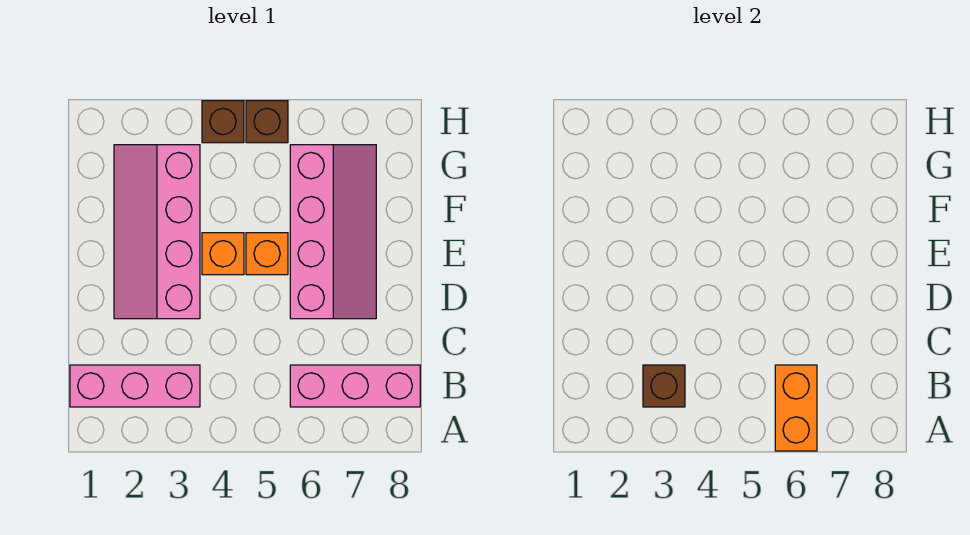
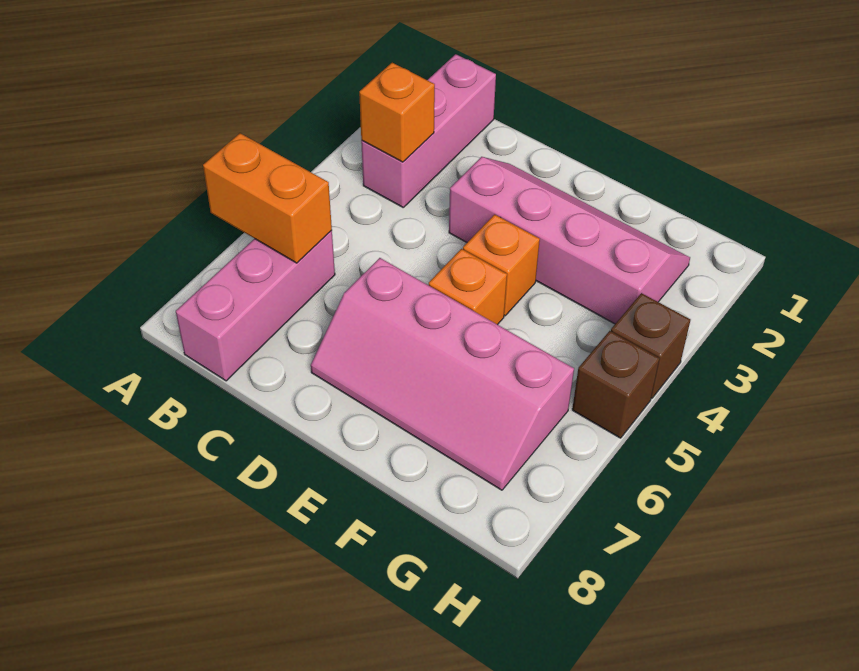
brown brick B3 level 2 -> orange brick B3 level 2

